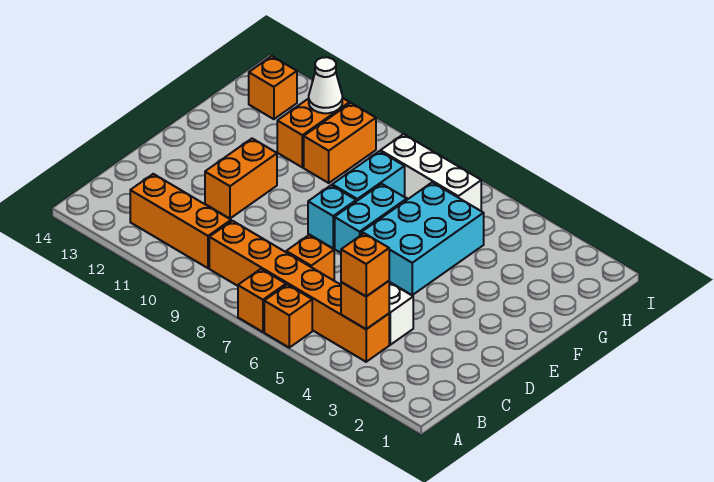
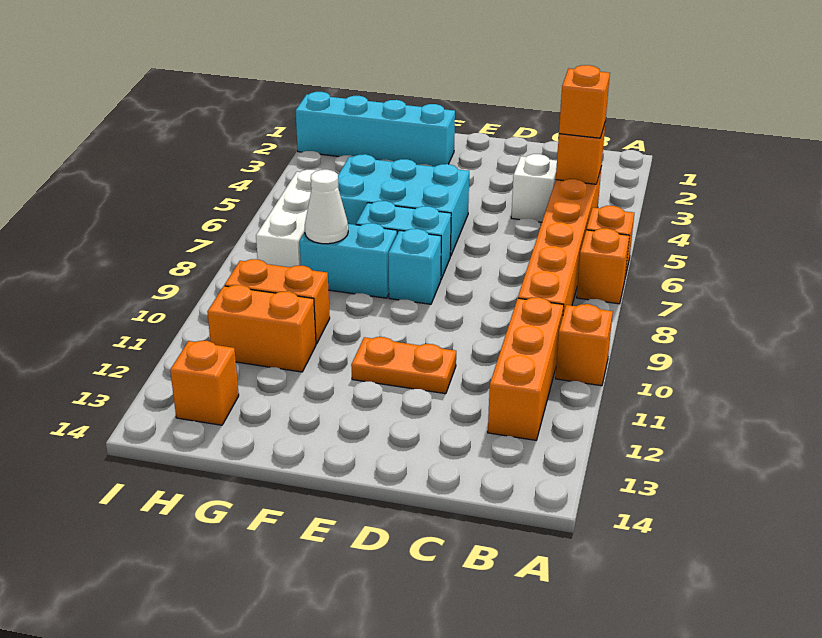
orange brick C7 level 1 -> orange brick A10 level 1
orange brick D11:E11 level 1 -> orange plate D11:E11 level 1
none -> cyan brick F2:I2 level 1
white cone H11 level 2 -> white cone G8 level 2

